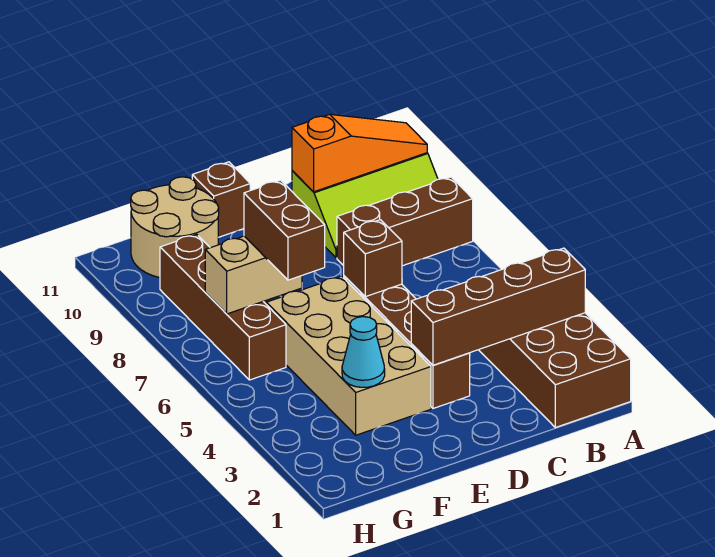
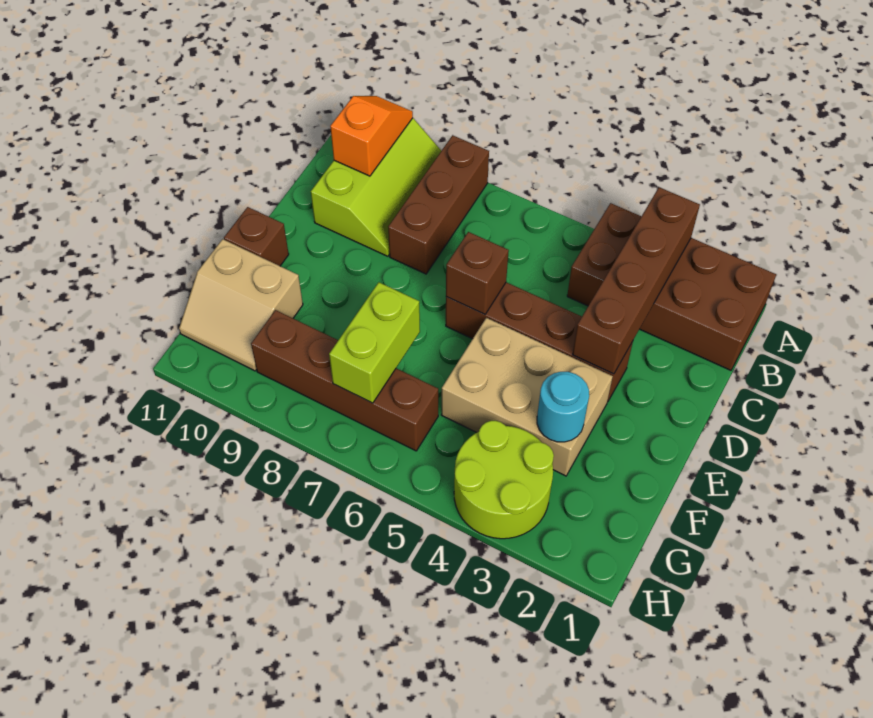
orange slope A10:C10 level 2 top C -> orange slope A10:B10 level 2 top B
tan brick E3:F6 level 1 -> tan brick E3:F5 level 1
cyan cone F3 level 2 -> cyan round brick F3 level 2
brown brick F6:F7 level 3 -> none
tan brick F7:G7 level 2 -> lime brick F7:G7 level 2
tan round brick F10:G11 level 1 -> tan slope F10:G11 level 1 top F
none -> lime round brick G3:H4 level 1

